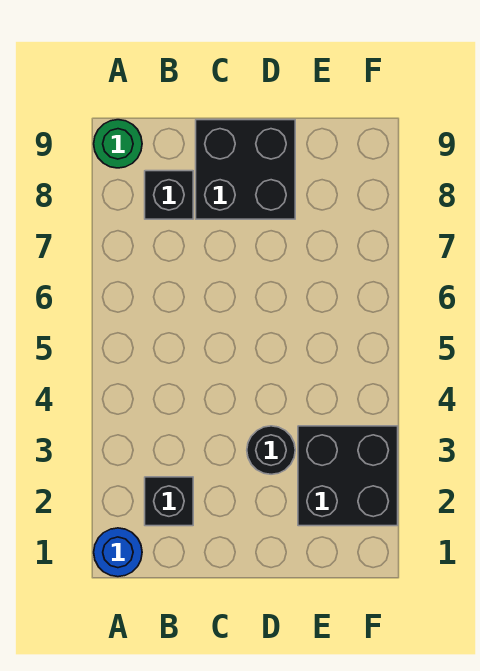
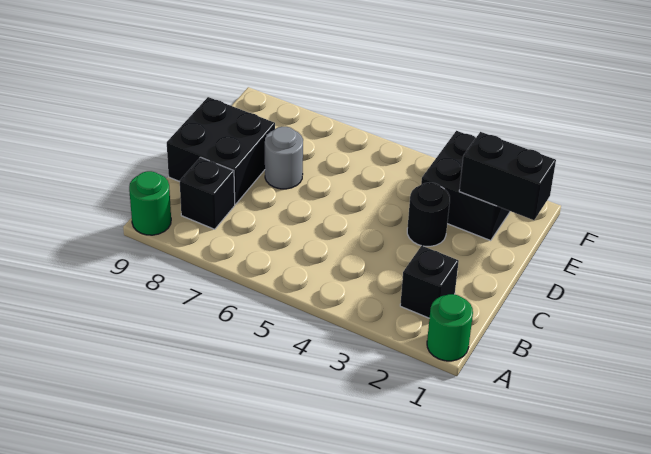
blue round brick A1 level 1 -> green round brick A1 level 1
none -> grey round brick D7 level 1
none -> black brick E1:E2 level 2

